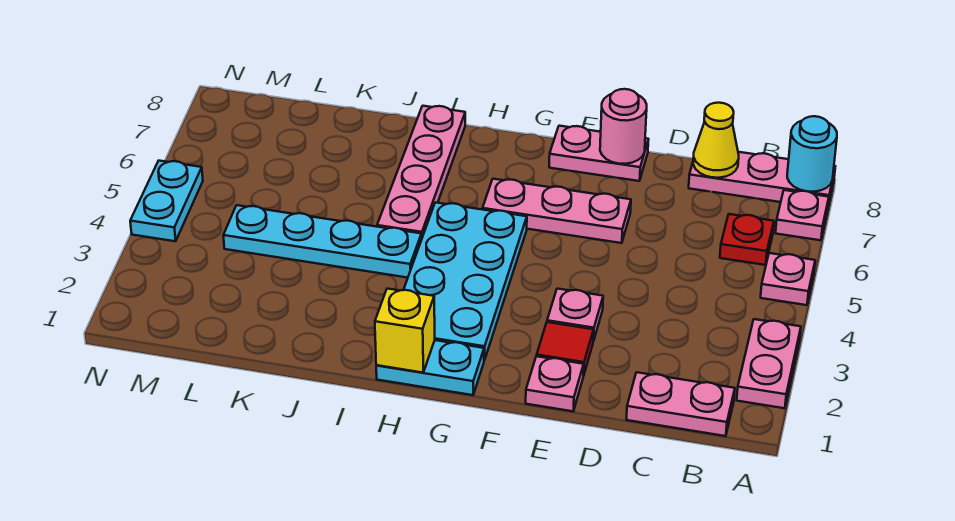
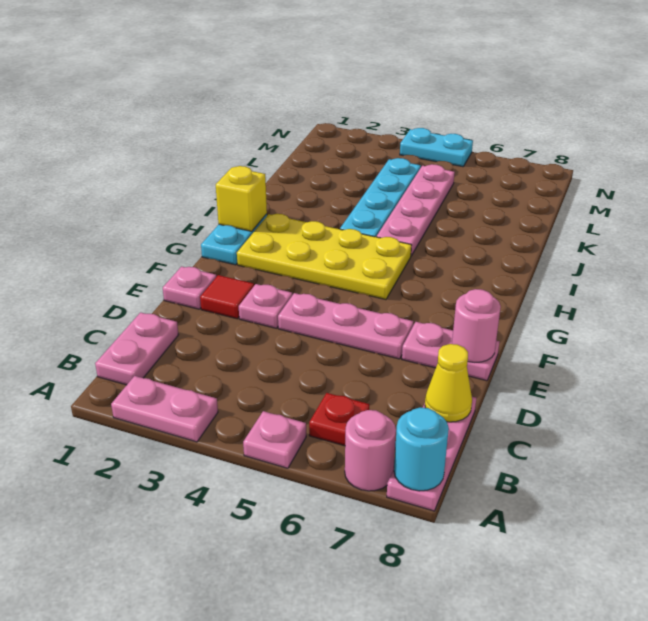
pink plate A7 level 1 -> pink round brick A7 level 1
pink plate E6:G6 level 1 -> pink plate E4:E6 level 1
pink plate E8:F8 level 1 -> pink plate E7:E8 level 1
cyan plate G2:H5 level 1 -> yellow plate G2:H5 level 1
pink plate I5:I8 level 1 -> pink plate I5:L5 level 1

